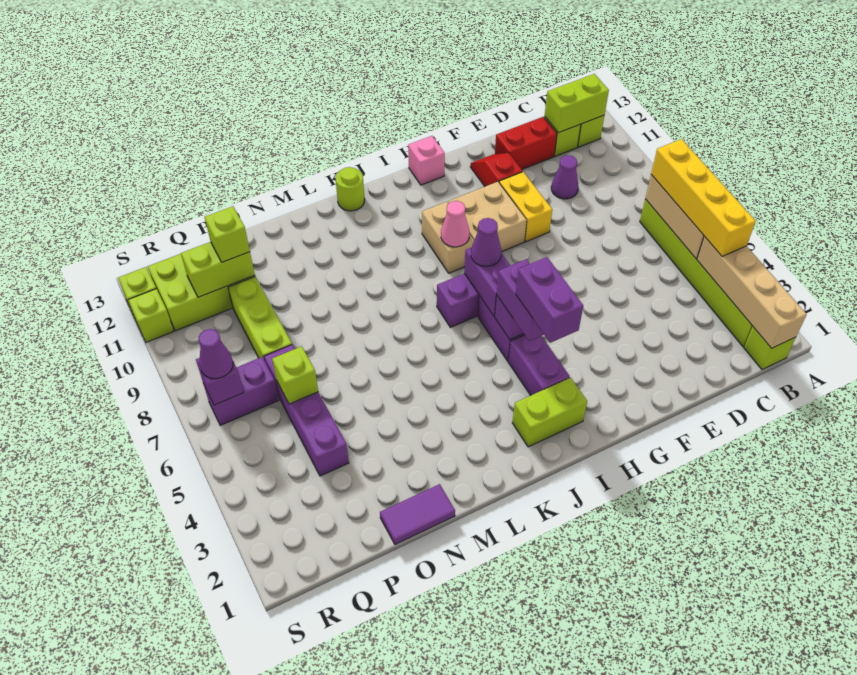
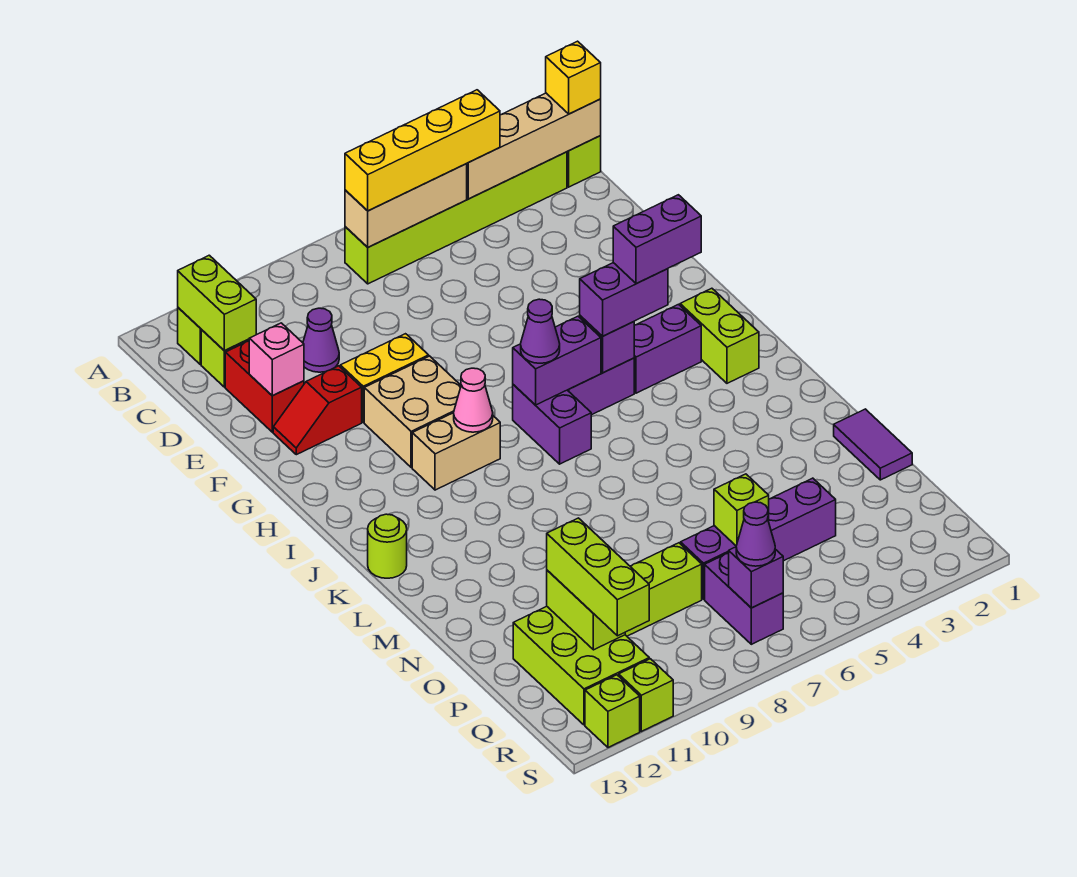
none -> yellow brick B1 level 3
pink brick H13 level 1 -> pink brick E12 level 2
lime brick P11 level 3 -> lime brick P11:R11 level 3

